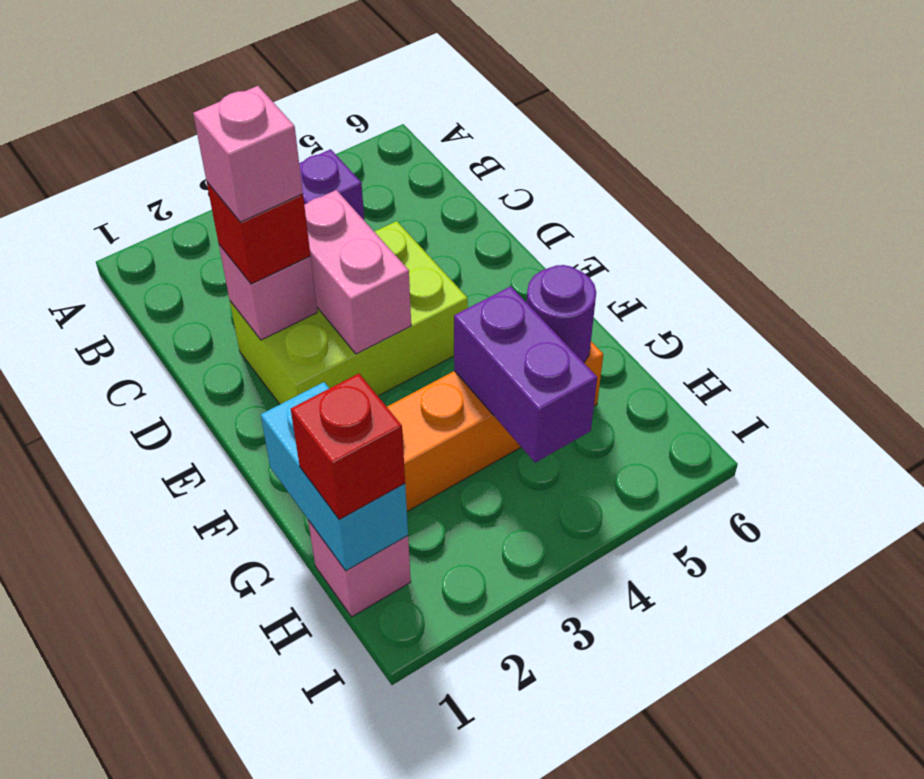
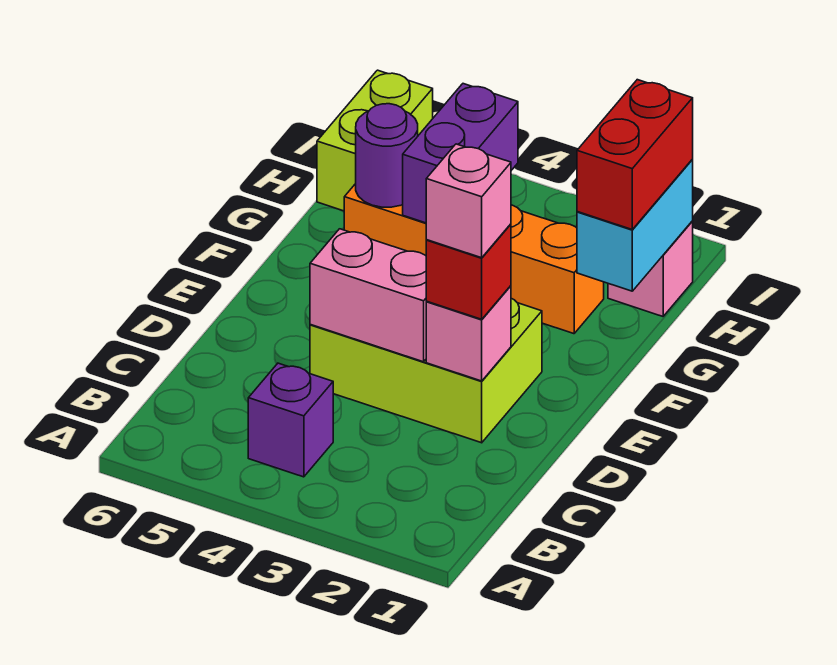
pink brick D3:E3 level 2 -> pink brick D3:D4 level 2
red brick H1 level 3 -> red brick G1:H1 level 3
none -> lime brick H6:I6 level 1

